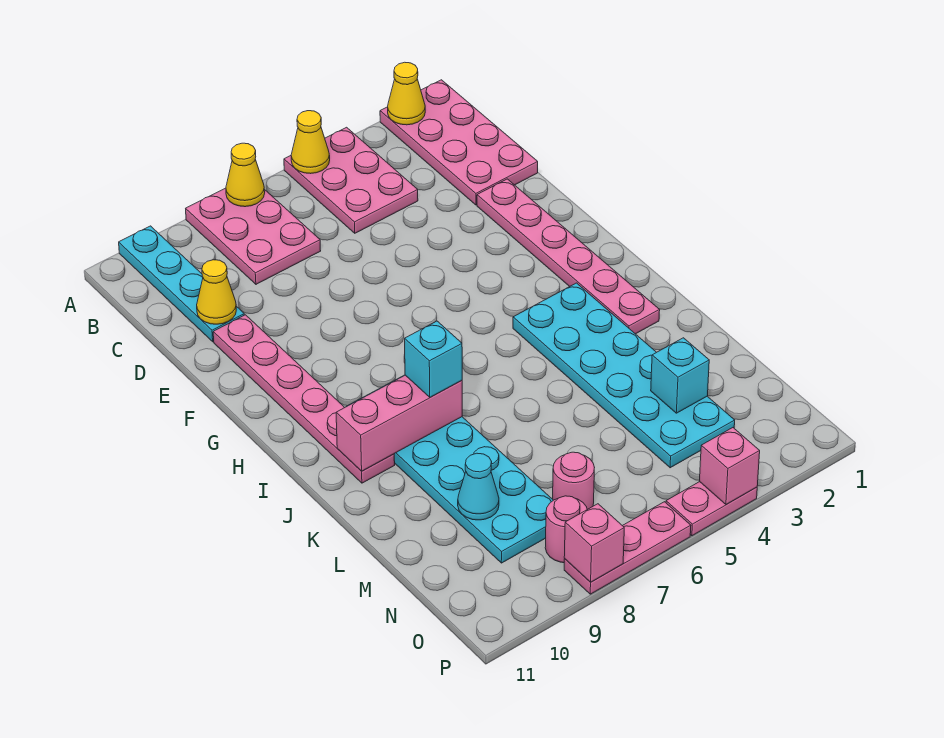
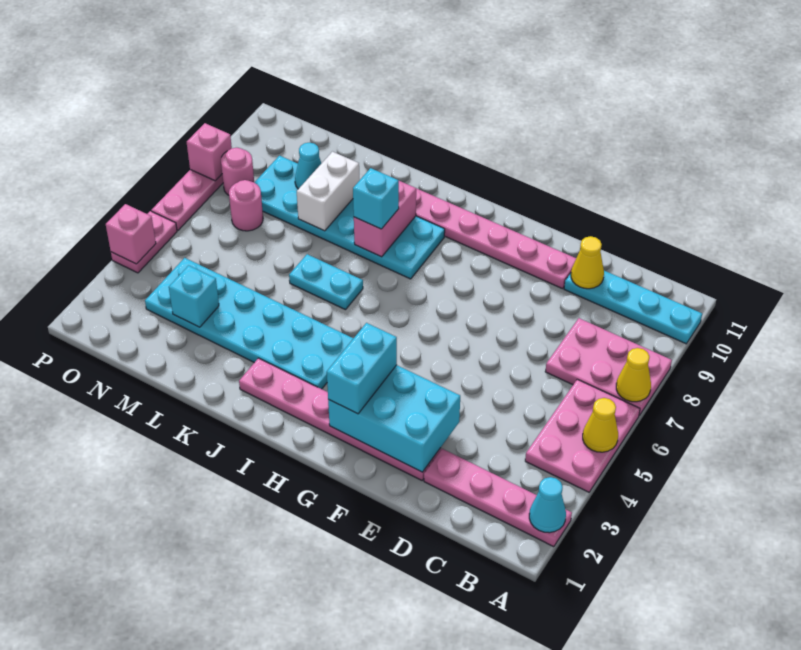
pink plate A1:D2 level 1 -> pink plate A2:D2 level 1
yellow cone A2 level 2 -> cyan cone A2 level 2
pink plate A4:C5 level 1 -> pink plate A4:B6 level 1
none -> cyan brick E2:G3 level 2
none -> cyan brick G2:G3 level 3
none -> cyan plate J6:K6 level 1
pink brick J8:J10 level 2 -> pink brick J8:J9 level 2
none -> white brick L8:L9 level 2

